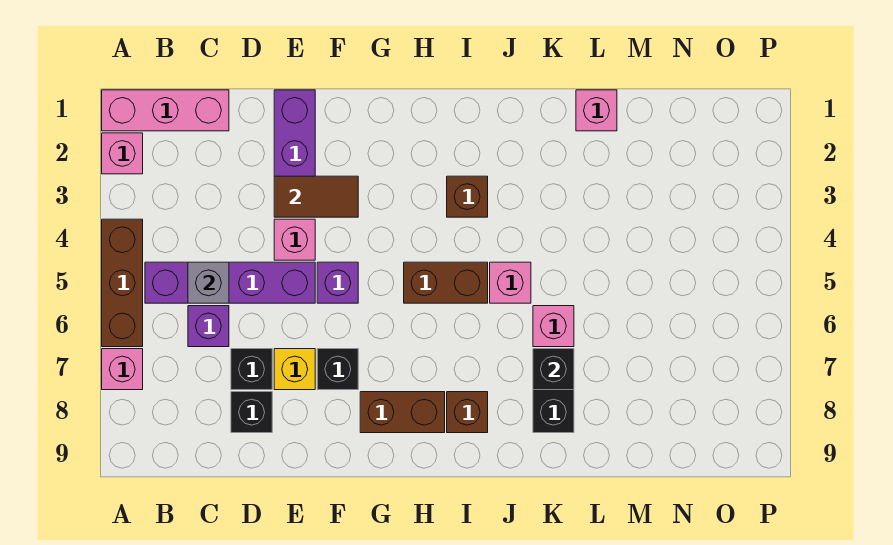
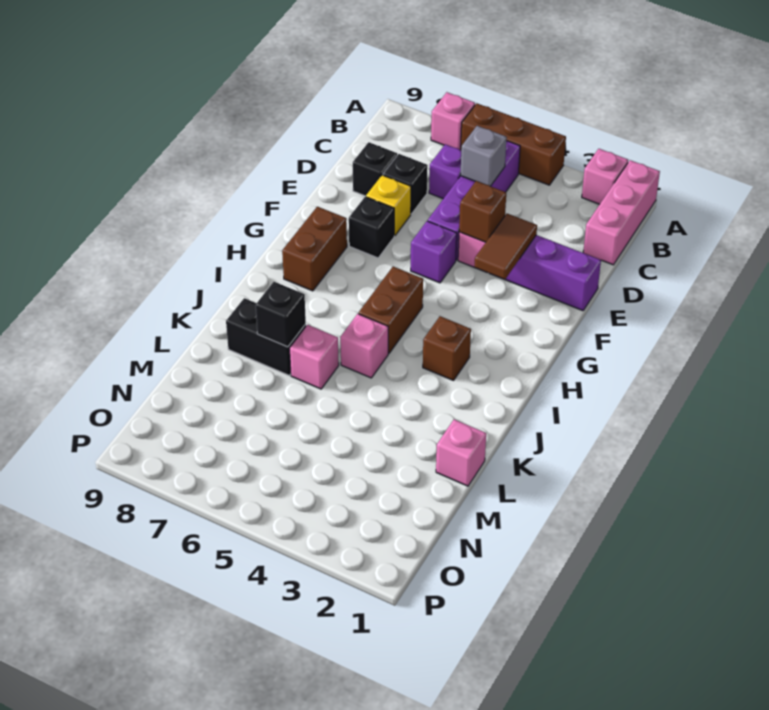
brown brick I8 level 1 -> brown brick E4 level 2

